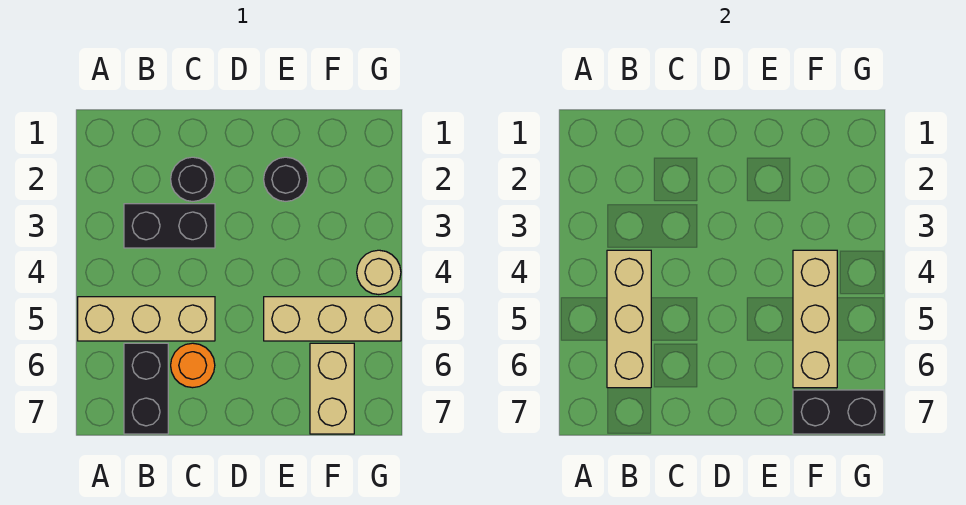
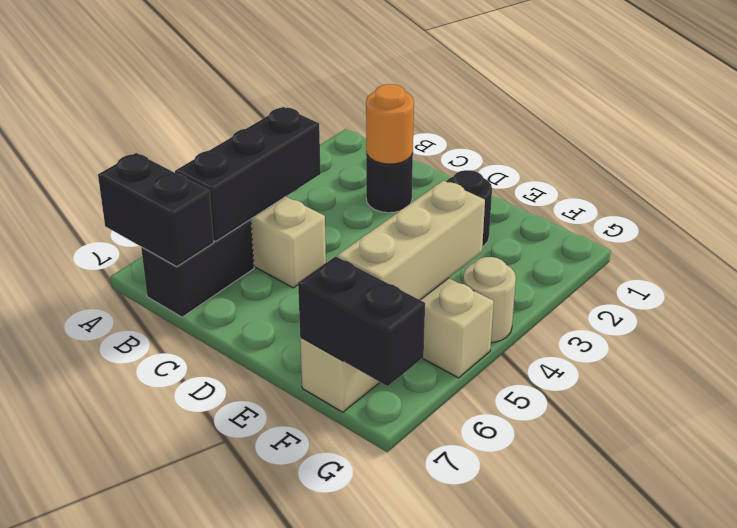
black brick B3:C3 level 1 -> black brick A7:B7 level 2
tan brick B4:B6 level 2 -> black brick B4:B6 level 2
orange round brick C6 level 1 -> orange round brick C2 level 2

